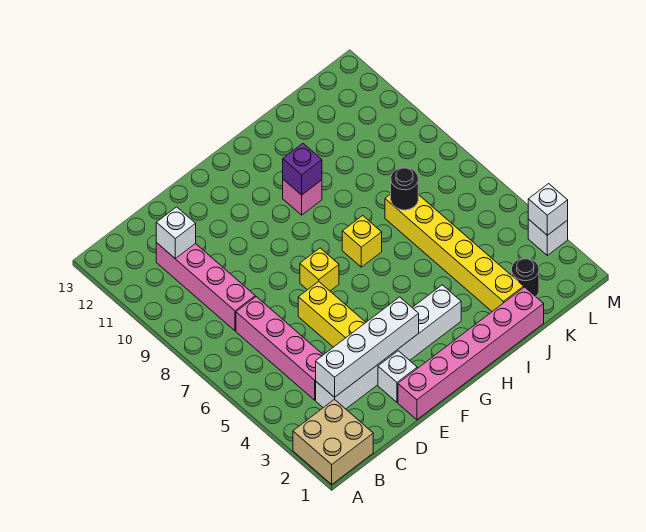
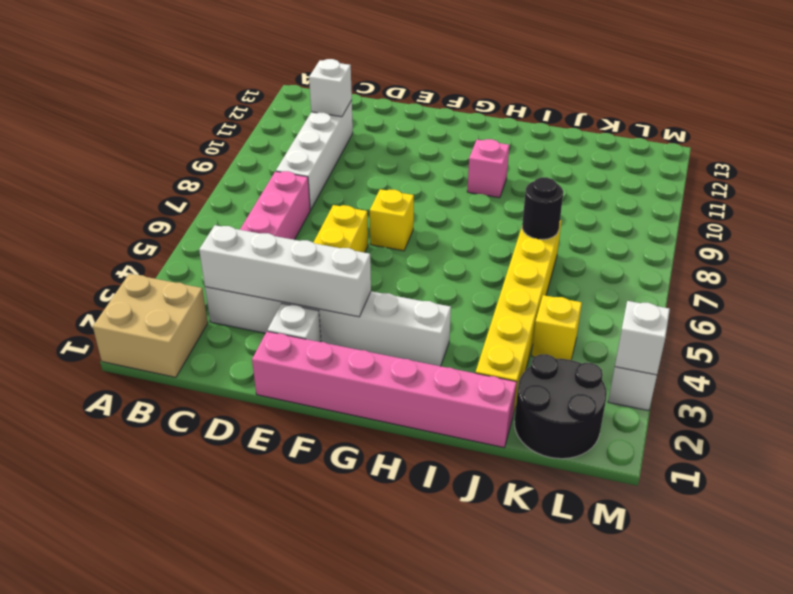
pink brick C8:C11 level 1 -> white brick C8:C11 level 1
yellow brick H7 level 1 -> yellow brick K4 level 1
purple brick H10 level 2 -> none
black round brick K2 level 1 -> black round brick K1:L2 level 1

